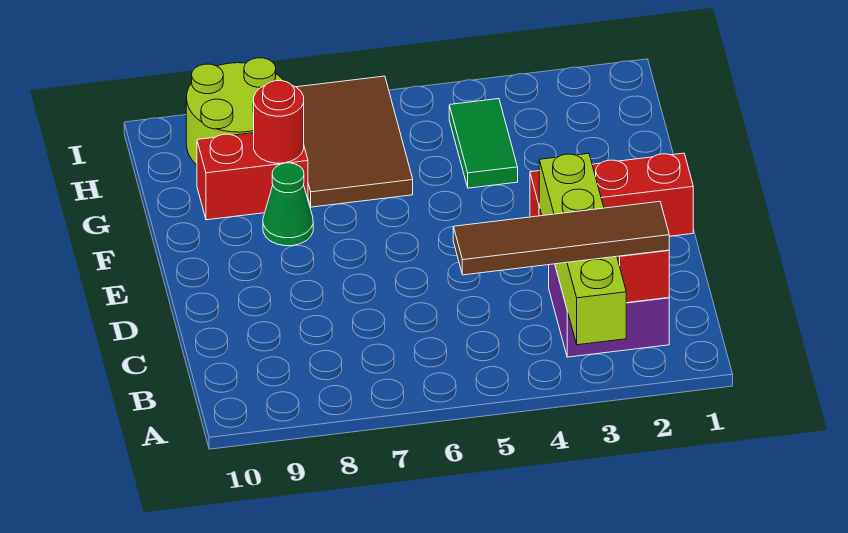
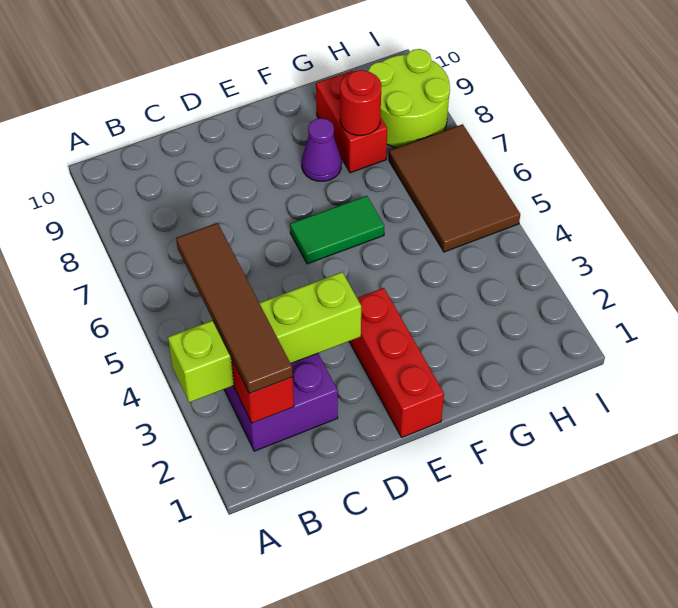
green cone F8 level 1 -> purple cone F8 level 1
green tile G4:H4 level 1 -> green tile E6:F6 level 1
brown tile G6:I7 level 1 -> brown tile H5:I7 level 1

